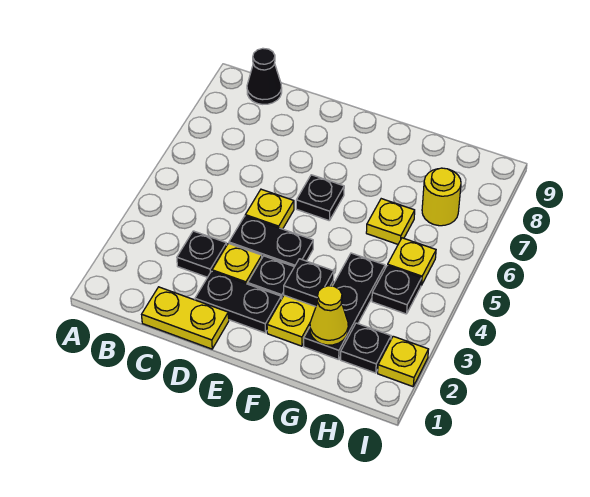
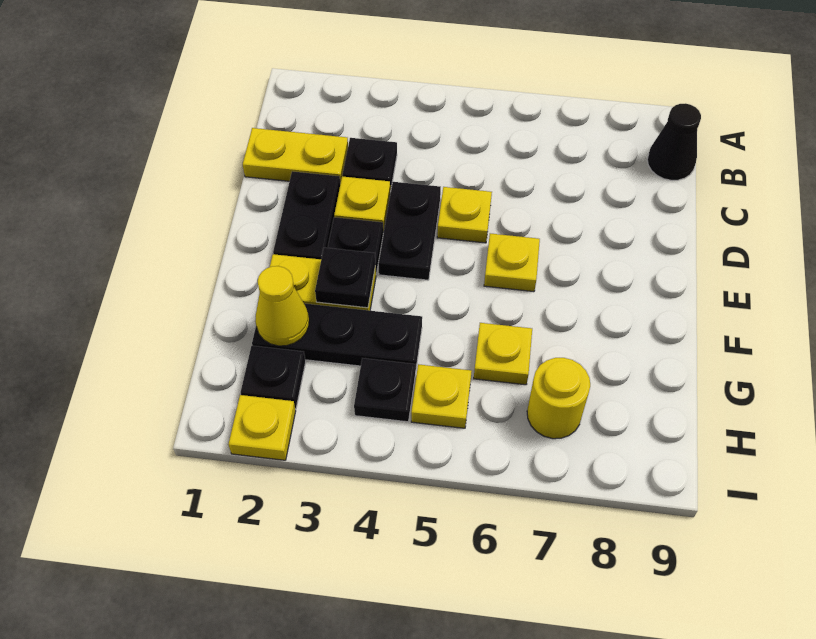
yellow plate C1:D1 level 1 -> yellow plate C1:C2 level 1
black plate E6 level 1 -> yellow plate E6 level 1

